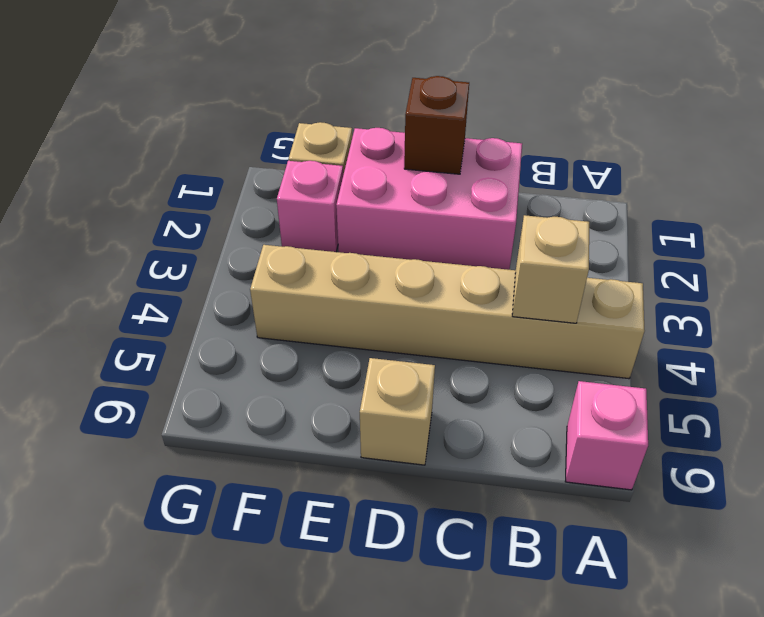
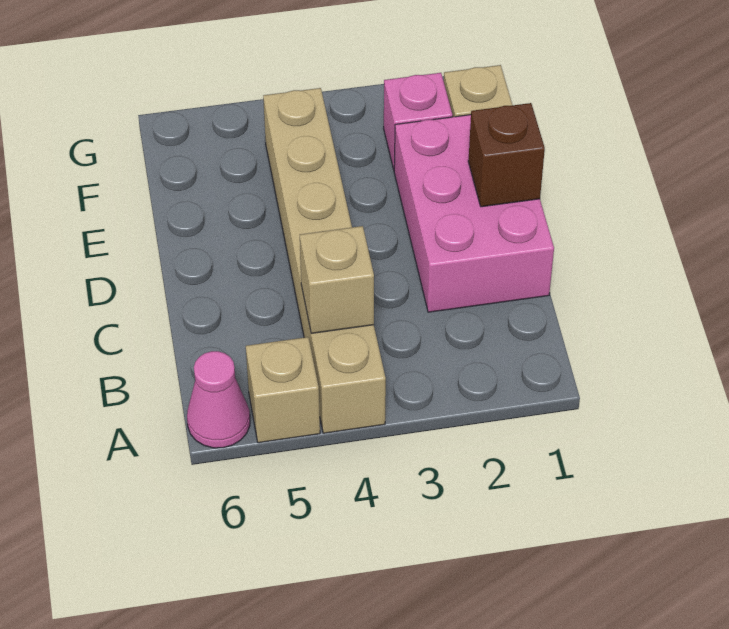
pink brick A6 level 1 -> pink cone A6 level 1
tan brick D6 level 1 -> tan brick A5 level 1

